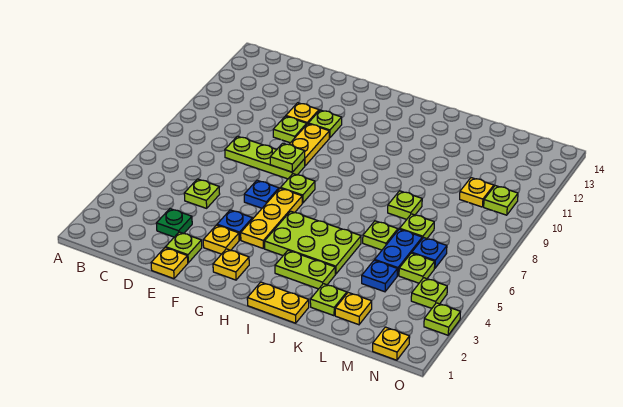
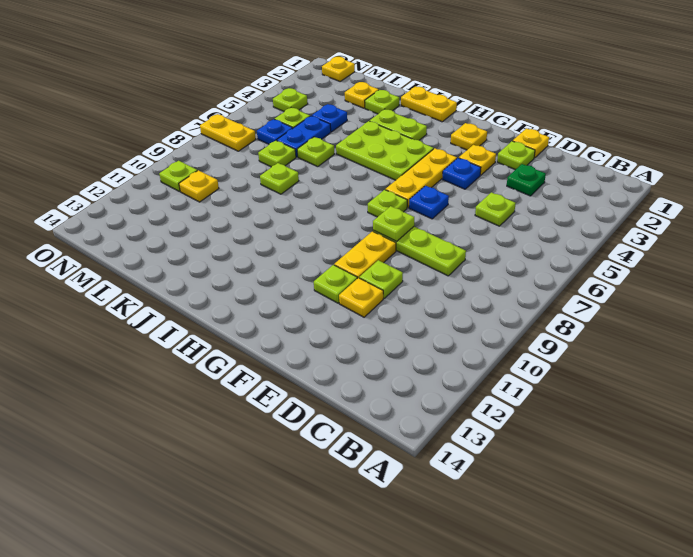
none -> yellow plate N7:O7 level 1
lime plate O3 level 1 -> none

